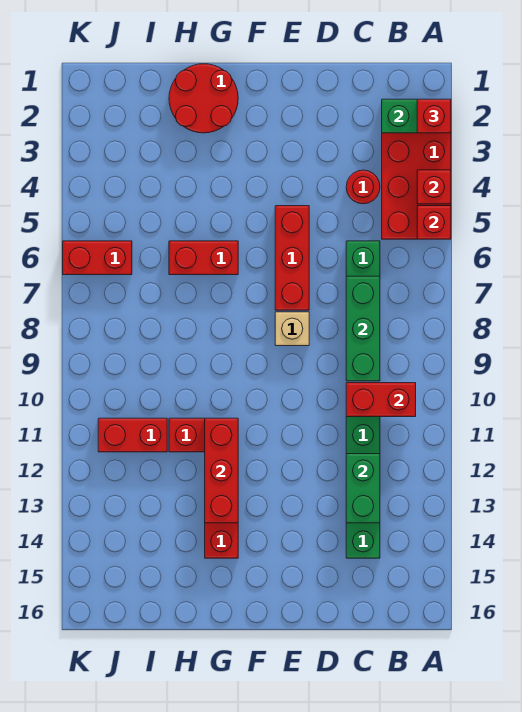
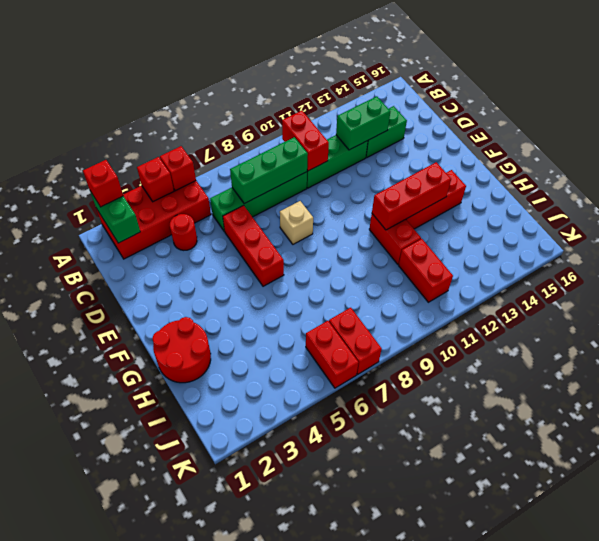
red brick E5:E7 level 1 -> red brick D6:F6 level 1
red brick G6:H6 level 1 -> red brick J7:K7 level 1

